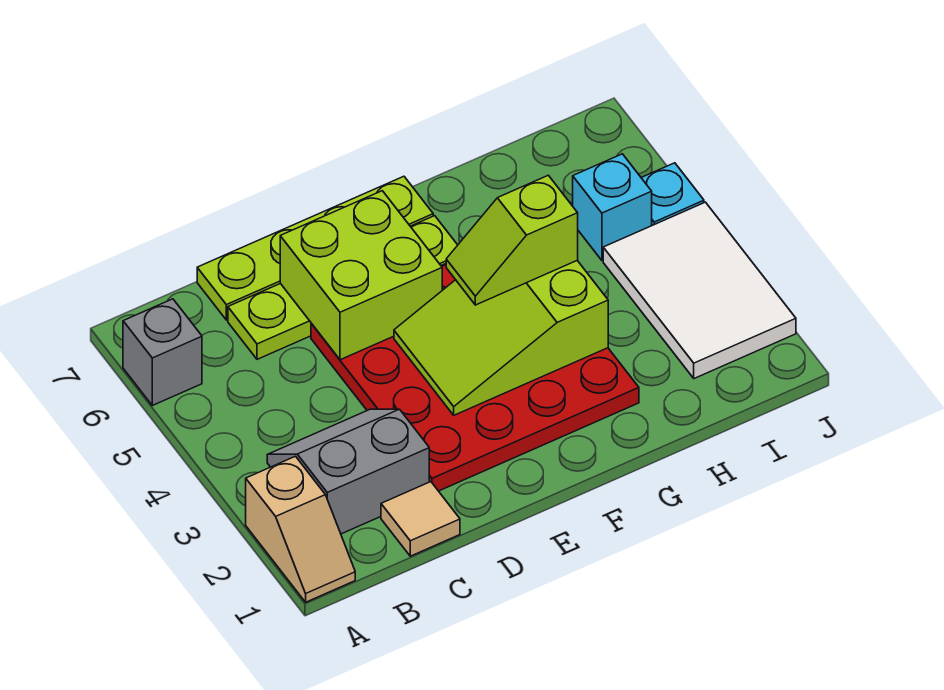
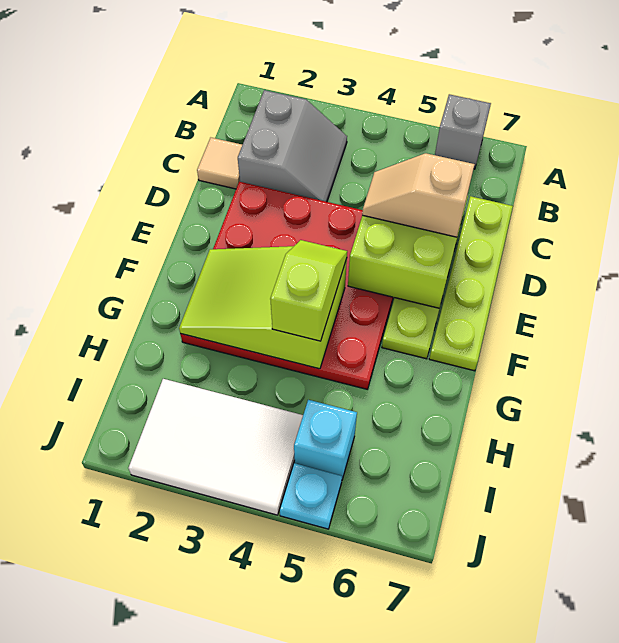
tan slope A1:A2 level 1 top 2 -> tan slope D5:D6 level 3 top 6
lime slope E3:G4 level 2 top G -> lime slope F2:G4 level 2 top 4

